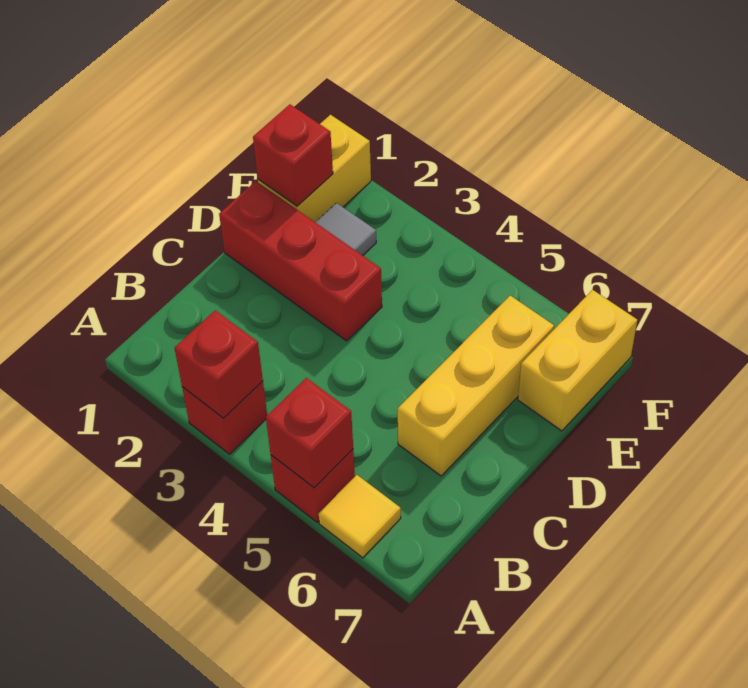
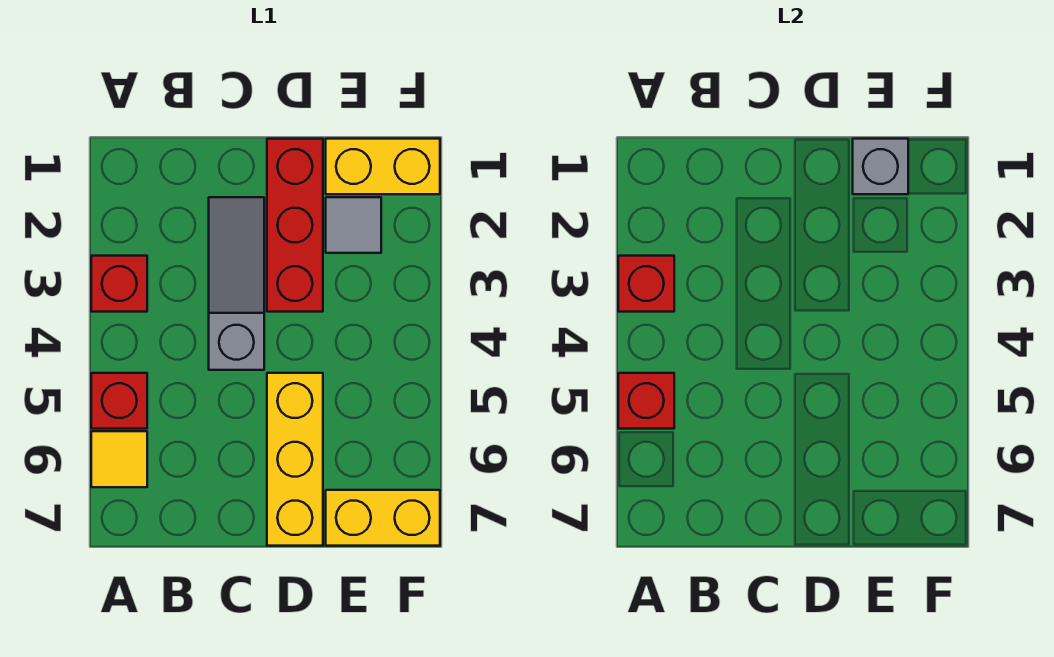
none -> grey slope C2:C4 level 1 top 4
yellow brick C6:E6 level 1 -> yellow brick D5:D7 level 1
red brick E1 level 2 -> grey brick E1 level 2

